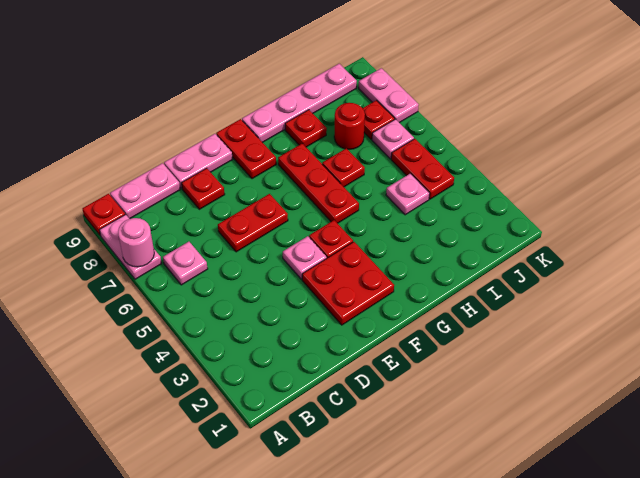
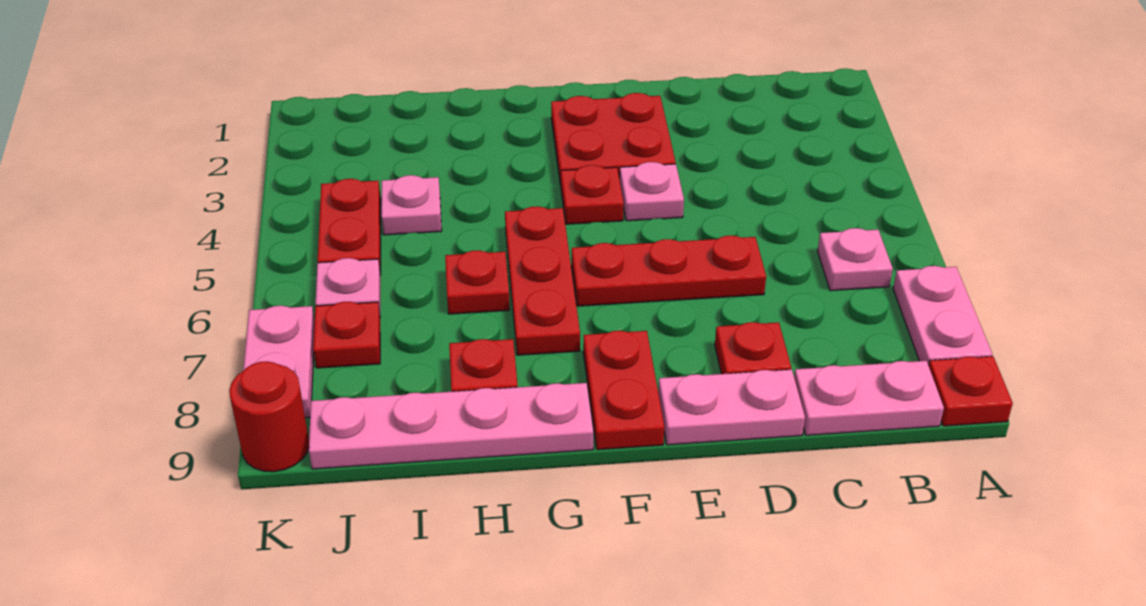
pink round brick A7 level 2 -> none
red plate D6:E6 level 1 -> red plate D6:F6 level 1
red round brick I7 level 1 -> red round brick K9 level 1

